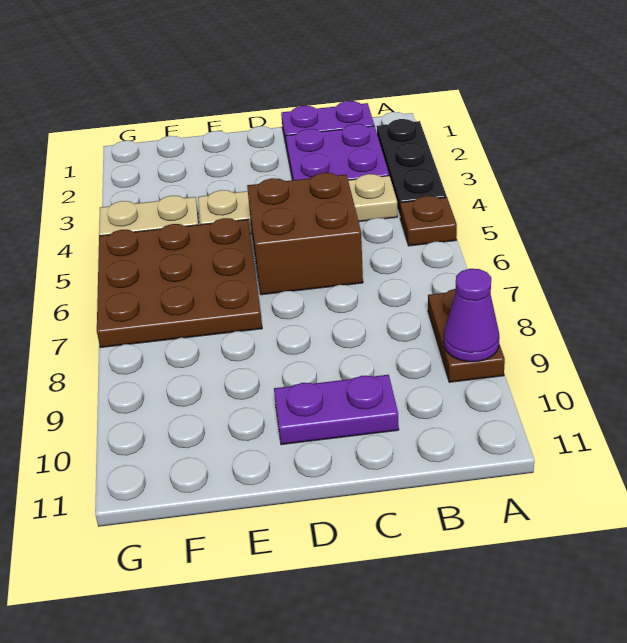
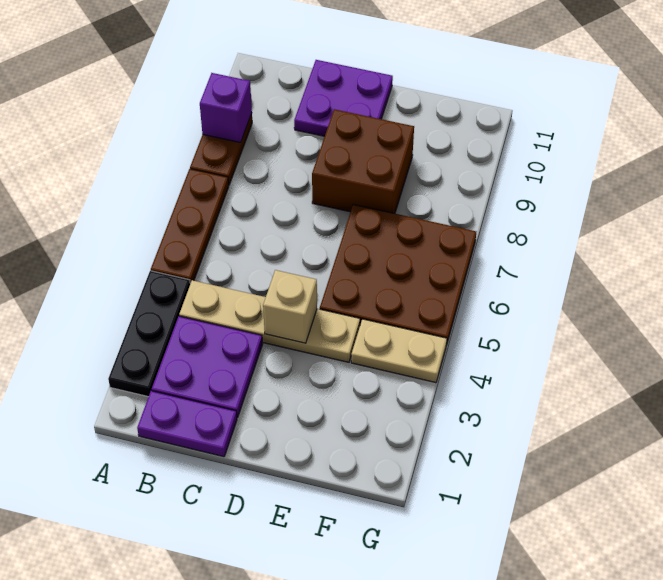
brown plate A5 level 1 -> brown plate A5:A7 level 1
purple cone A9 level 2 -> purple brick A9 level 2
brown brick C5:D6 level 1 -> brown brick D8:E9 level 1
purple plate C10:D10 level 1 -> purple plate C10:D11 level 1
none -> tan brick D4 level 2

